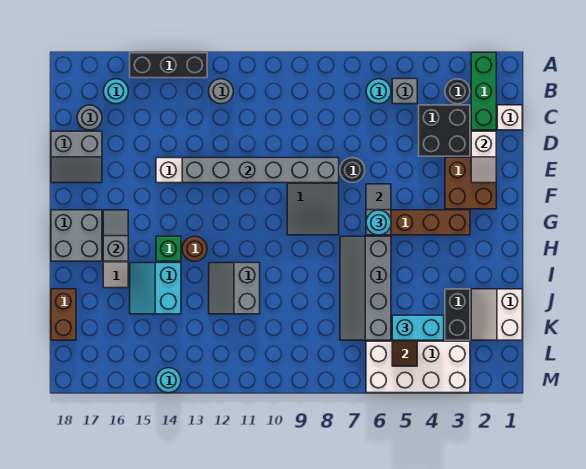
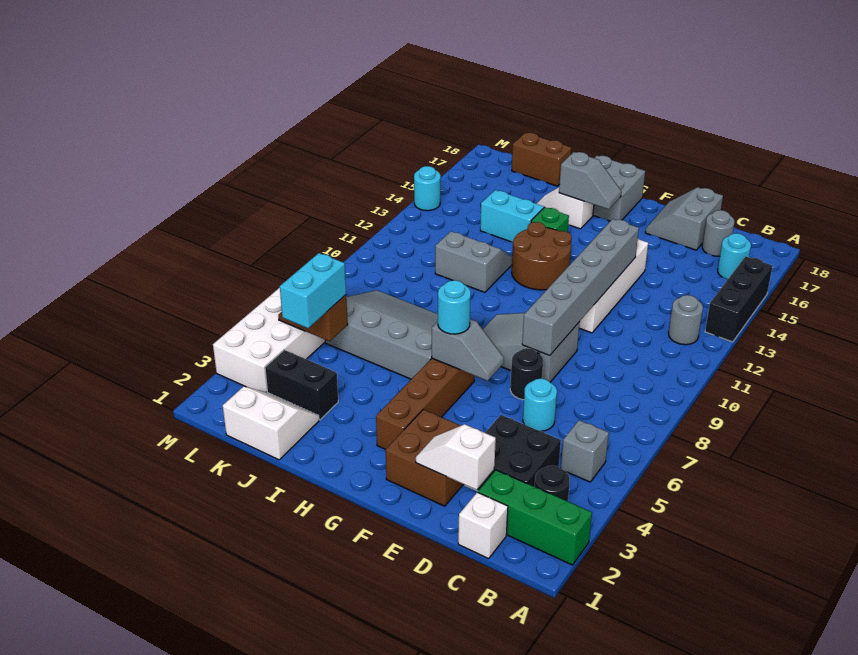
cyan round brick B6 level 1 -> cyan round brick D6 level 1
grey slope H6:K7 level 1 top 6 -> grey slope H6:K8 level 1 top 6
brown round brick H13 level 1 -> brown round brick G12:H13 level 1

